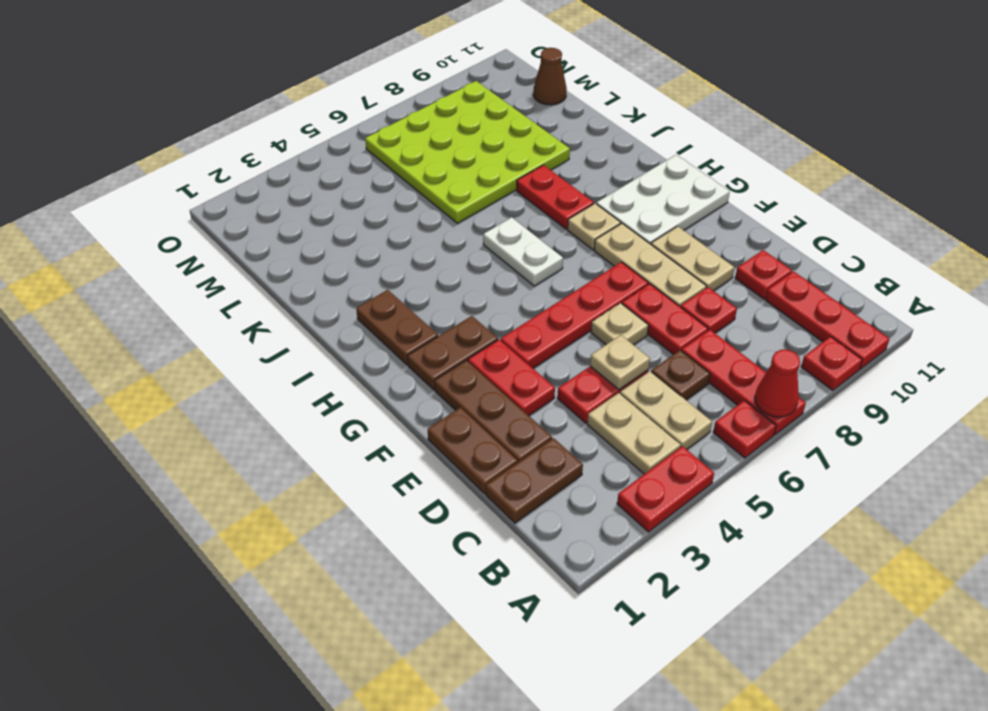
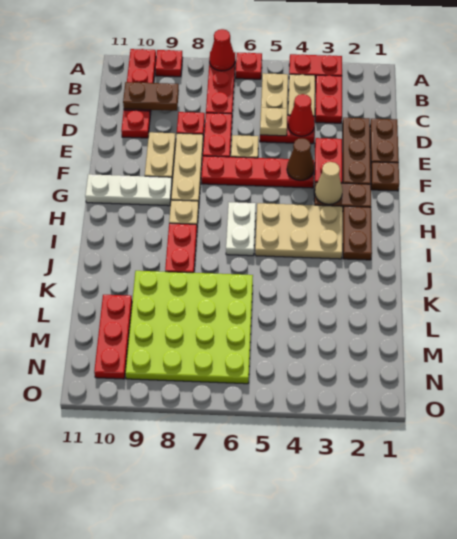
none -> red plate B3:C3 level 1
brown plate C1:C2 level 1 -> brown plate C9:C10 level 2
brown plate C6 level 1 -> brown plate F1 level 1
none -> red cone D4 level 2
none -> tan cone G3 level 2
white plate G9:H11 level 1 -> white plate G9:G11 level 1
none -> tan plate H3:I5 level 1
none -> red plate L10:N10 level 1
brown cone M11 level 1 -> brown cone F4 level 2

